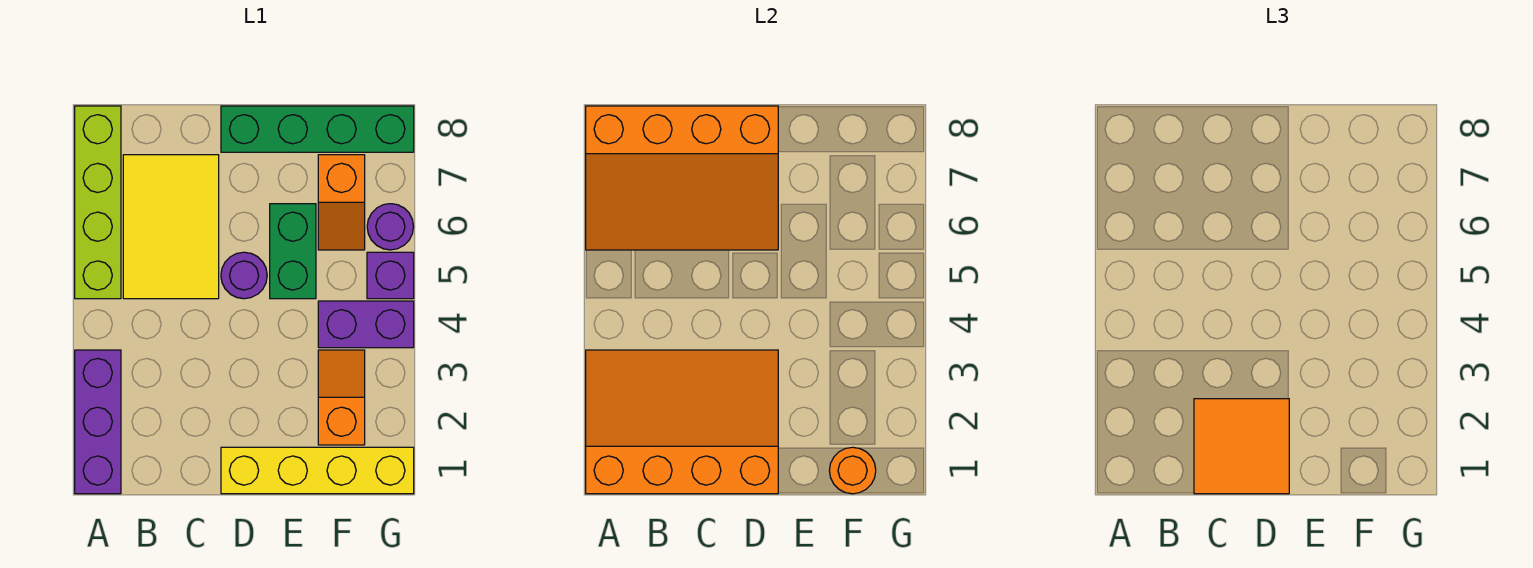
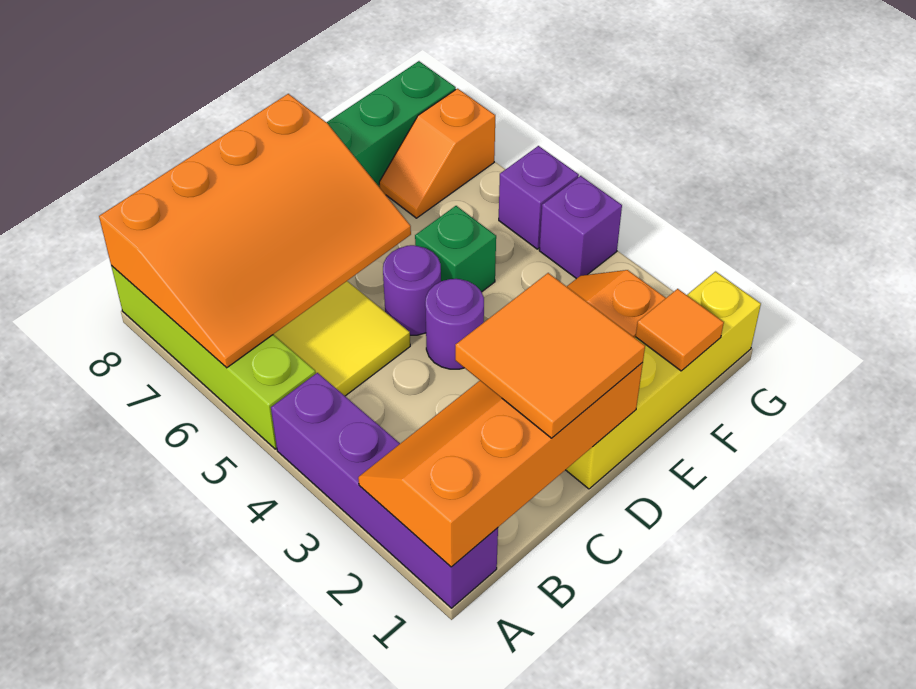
purple brick A1:A3 level 1 -> purple brick A1:A4 level 1
orange slope A1:D3 level 2 top 1 -> orange slope A1:D2 level 2 top 1
green brick E5:E6 level 1 -> green brick E5 level 1
orange round brick F1 level 2 -> orange tile F1 level 2
purple brick F4:G4 level 1 -> purple brick G4 level 1
orange slope F6:F7 level 1 top 7 -> orange slope F7:G7 level 1 top G
purple round brick G6 level 1 -> purple round brick D4 level 1

